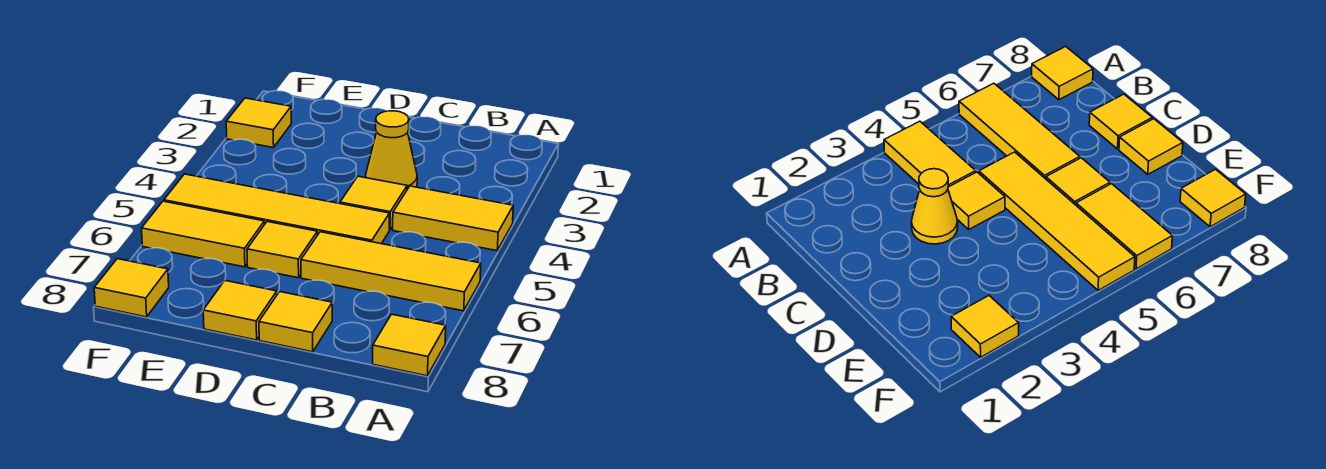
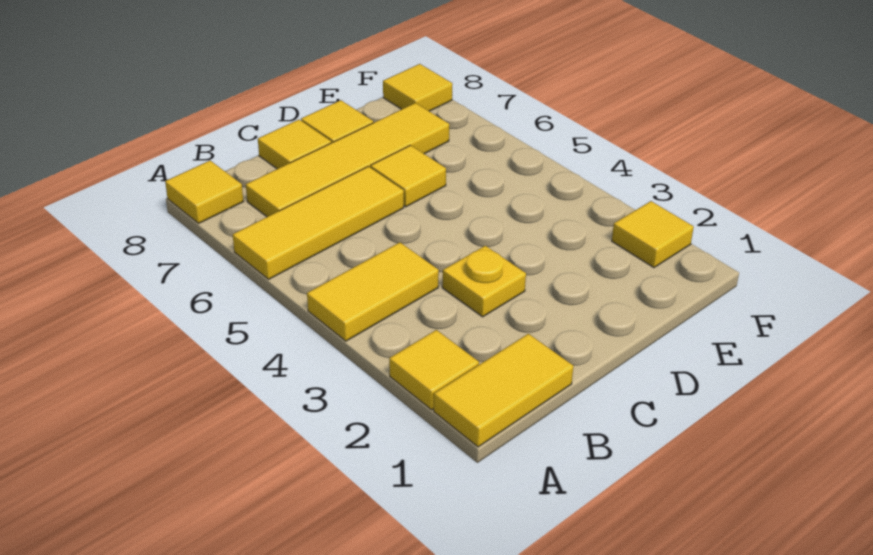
yellow cone C3 level 1 -> yellow plate C3 level 1
yellow tile C4 level 1 -> yellow tile A2 level 1
yellow tile C5:F5 level 1 -> yellow tile B7:E7 level 1
yellow tile E6:F6 level 1 -> yellow tile A1:B1 level 1

